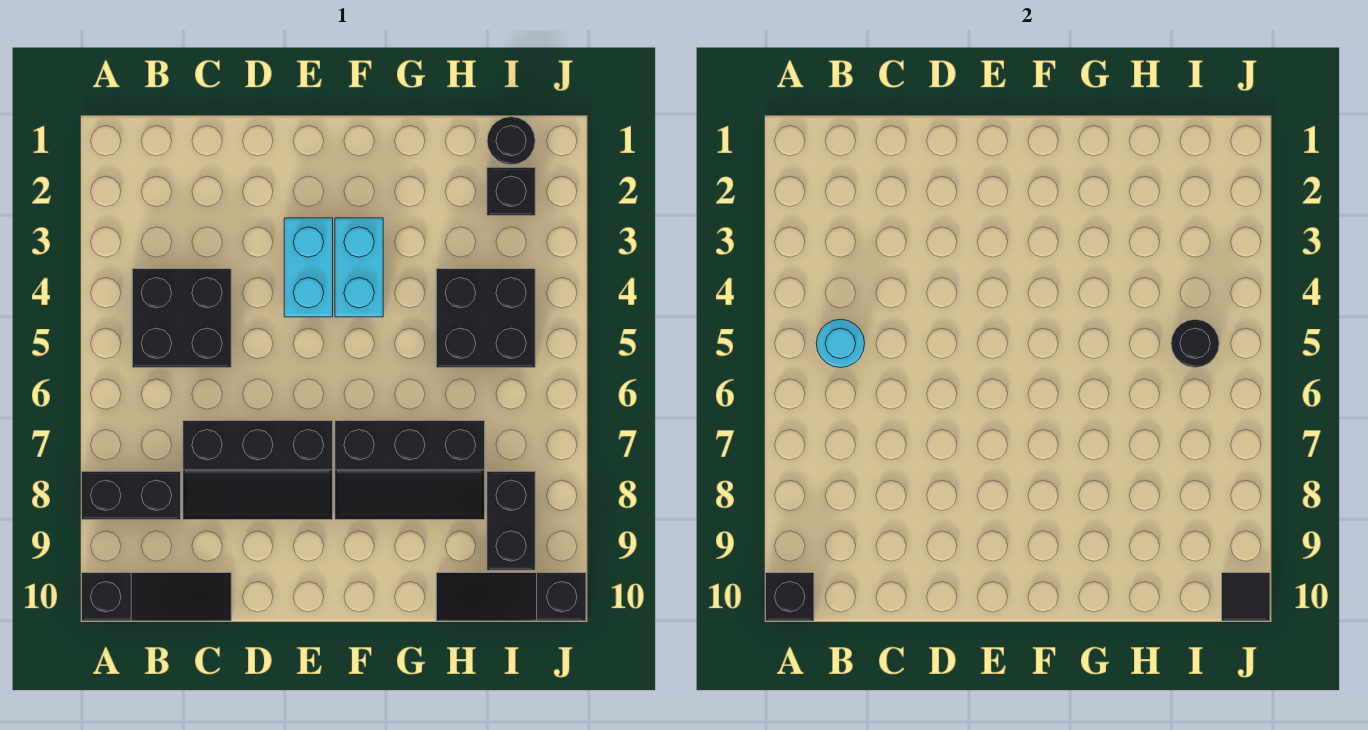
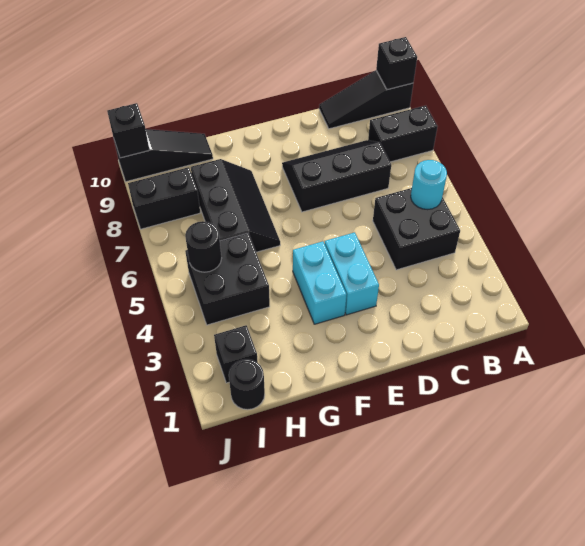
black slope F7:H8 level 1 top 7 -> black slope G6:H8 level 1 top H
black brick I8:I9 level 1 -> black brick I8:J8 level 1
black tile J10 level 2 -> black brick J10 level 2

